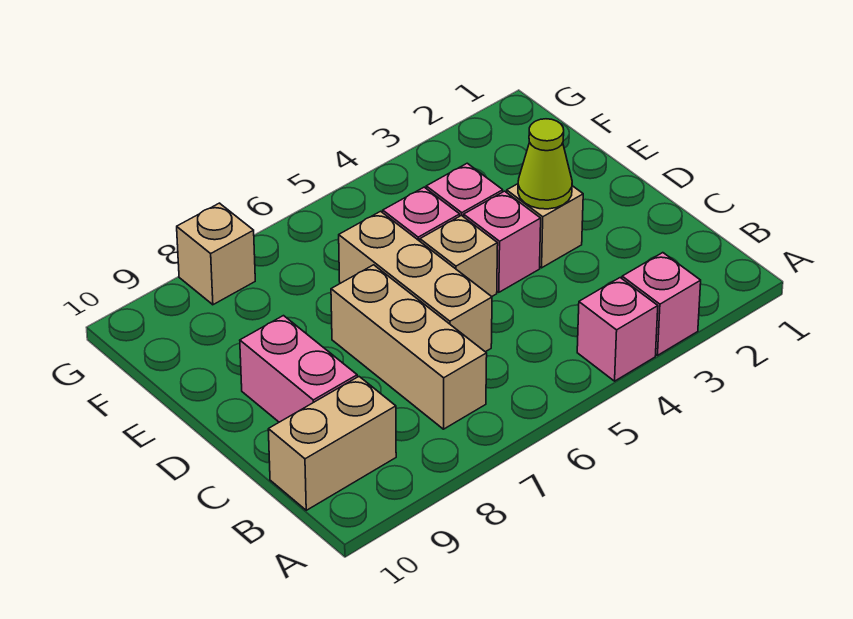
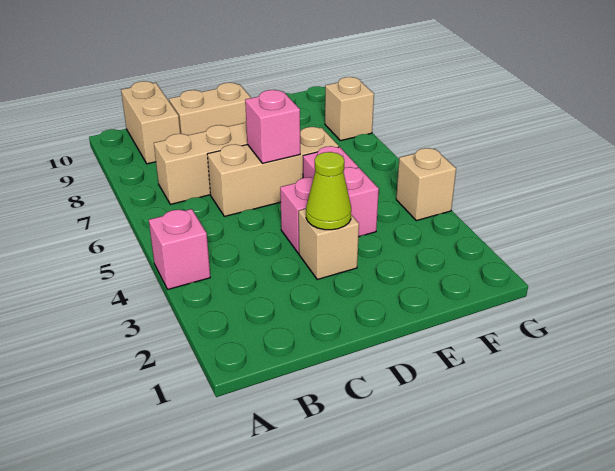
pink brick A3 level 1 -> pink brick D6 level 2
pink brick C9:D9 level 1 -> tan brick C9:D9 level 1
tan brick D5 level 1 -> tan brick G4 level 1

